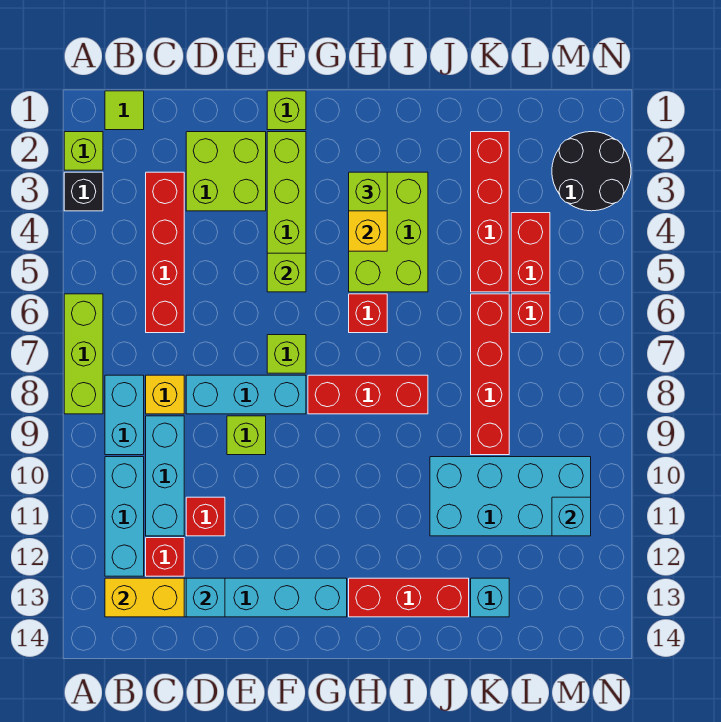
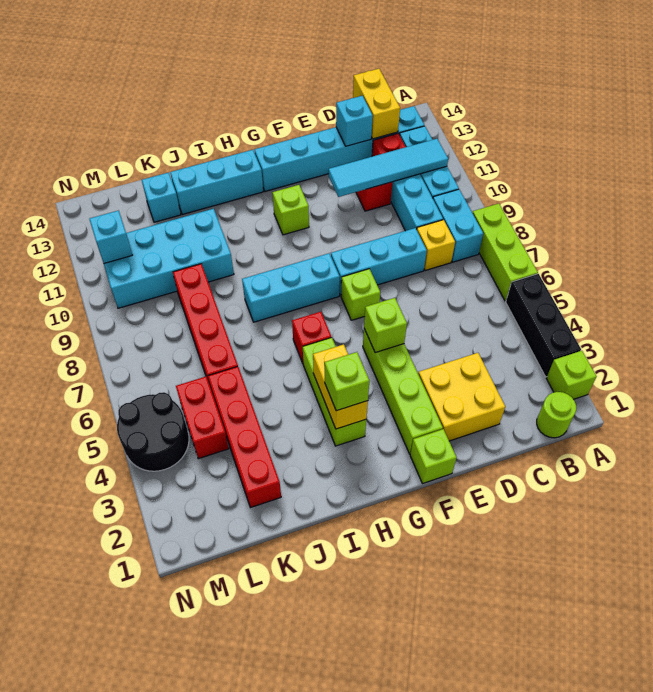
black brick A3 level 1 -> black brick A3:A5 level 1
lime tile B1 level 1 -> lime round brick B1 level 1
none -> cyan tile B11:E11 level 2
yellow brick B13:C13 level 2 -> yellow brick C13:C14 level 2
red brick C3:C6 level 1 -> none
lime brick D2:E3 level 1 -> yellow brick D2:E3 level 1
lime brick E9 level 1 -> lime brick G11 level 1
red brick G8:I8 level 1 -> cyan brick G8:I8 level 1
lime brick H3:I5 level 1 -> lime brick H3:H5 level 1
red brick H13:J13 level 1 -> cyan brick H13:J13 level 1
red brick L6 level 1 -> none
black round brick M2:N3 level 1 -> black round brick M4:N5 level 1

